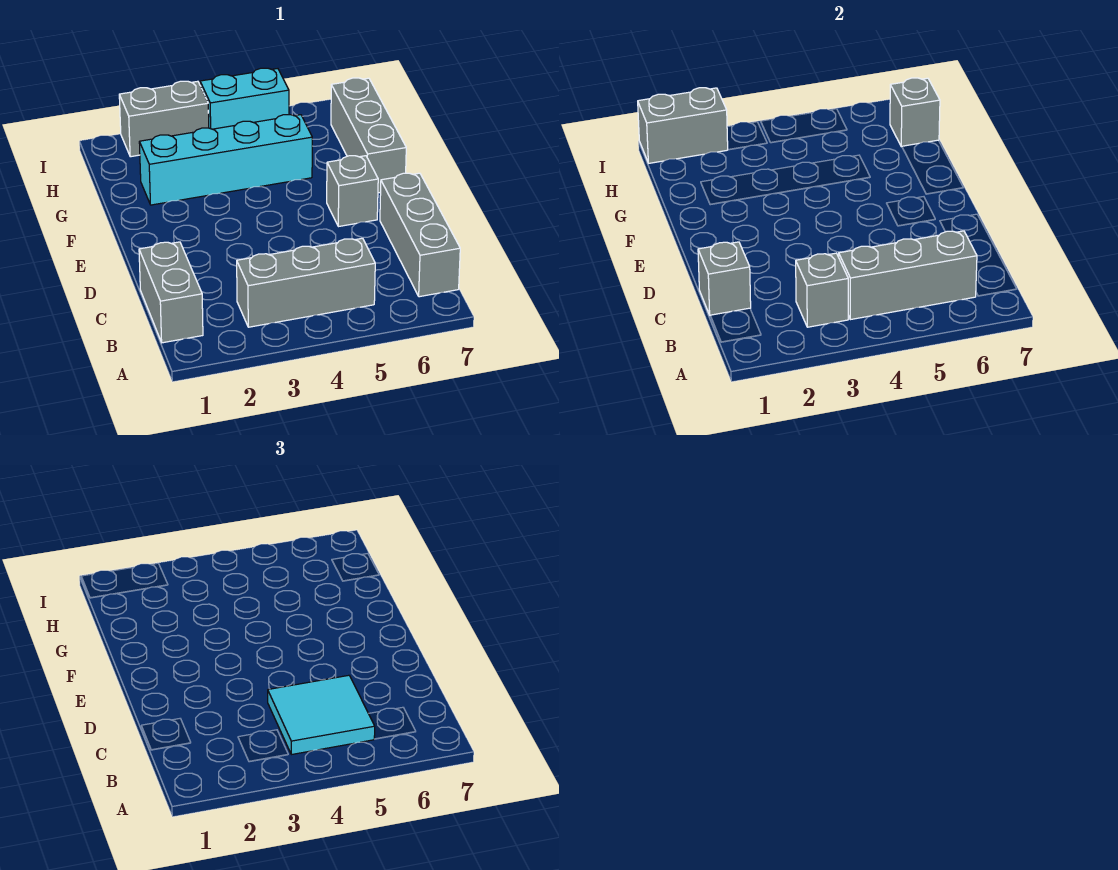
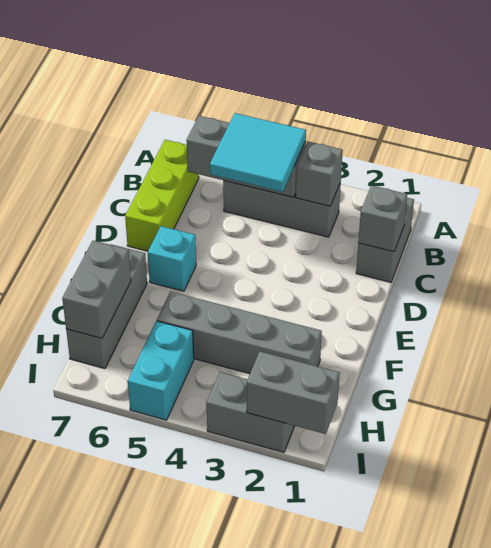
grey brick B7:D7 level 1 -> lime brick B7:D7 level 1
grey brick E6 level 1 -> cyan brick E6 level 1
cyan brick G2:G5 level 1 -> grey brick G2:G5 level 1
grey brick H7 level 2 -> grey brick G7:H7 level 2
cyan brick I4:I5 level 1 -> cyan brick H5:I5 level 1

